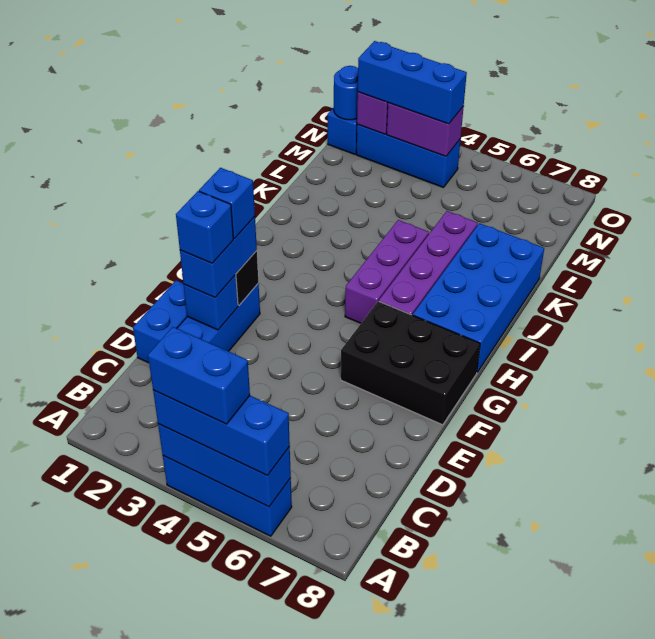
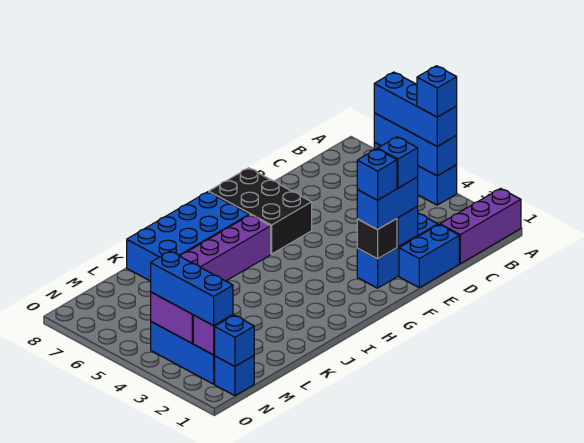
blue brick A4:A5 level 4 -> blue brick A4 level 4
purple brick H5:J5 level 1 -> purple brick A1:C1 level 1
blue round brick N1 level 2 -> blue brick N1 level 2

